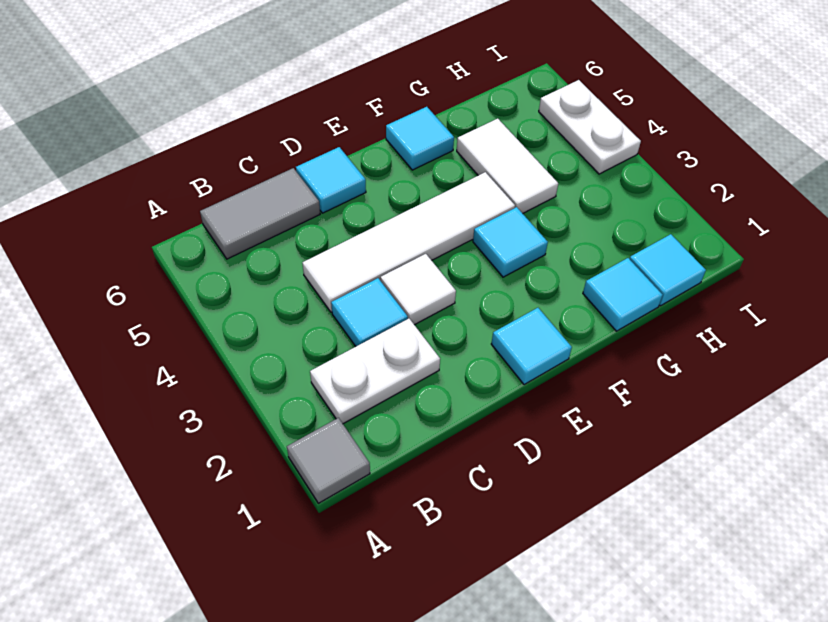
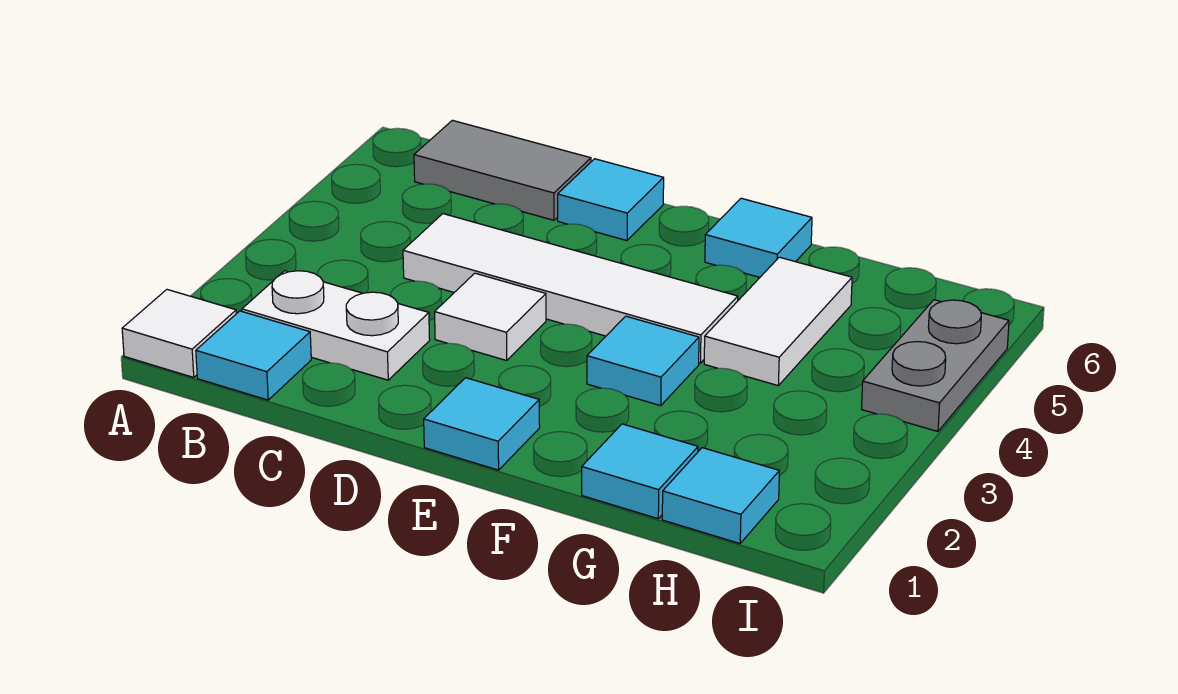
grey tile A1 level 1 -> white tile A1 level 1
cyan tile C3 level 1 -> cyan tile B1 level 1
white plate I4:I5 level 1 -> grey plate I4:I5 level 1

